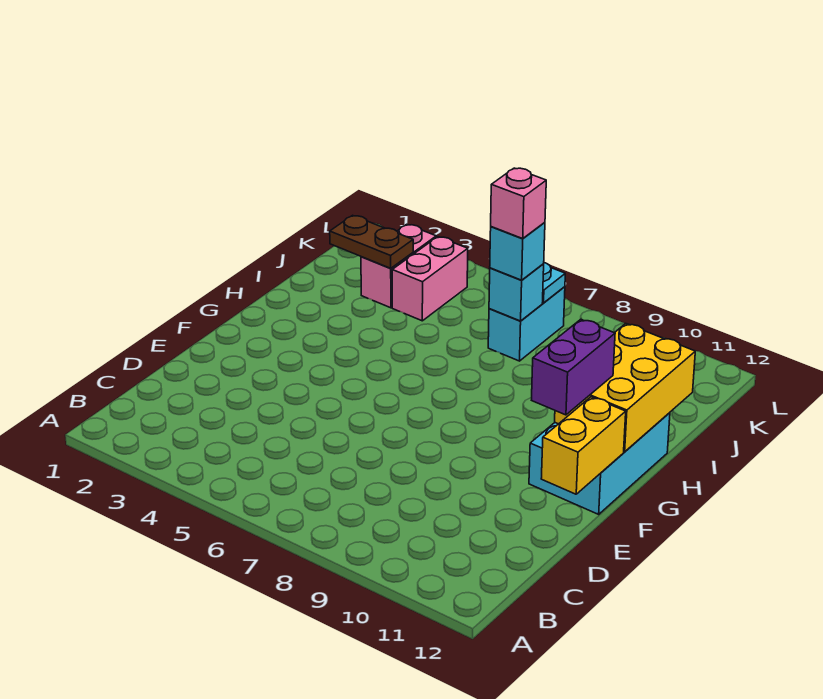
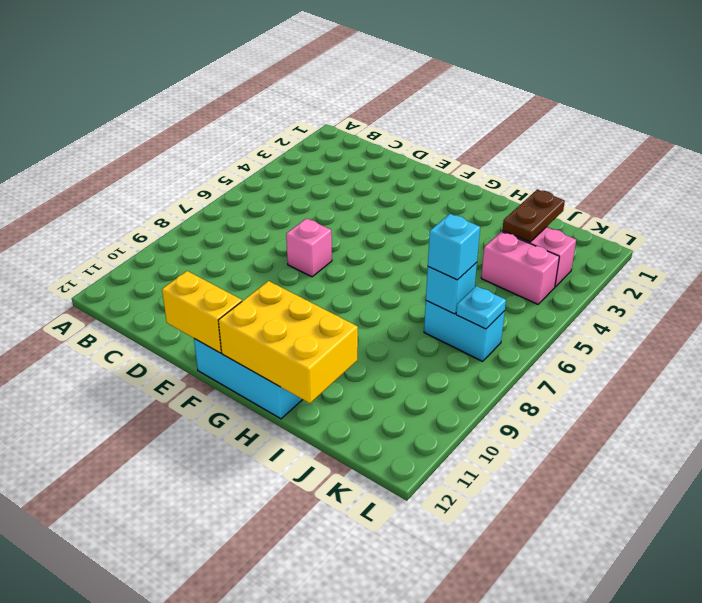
purple brick F11:G11 level 3 -> none
pink brick J7 level 4 -> pink brick E7 level 1

